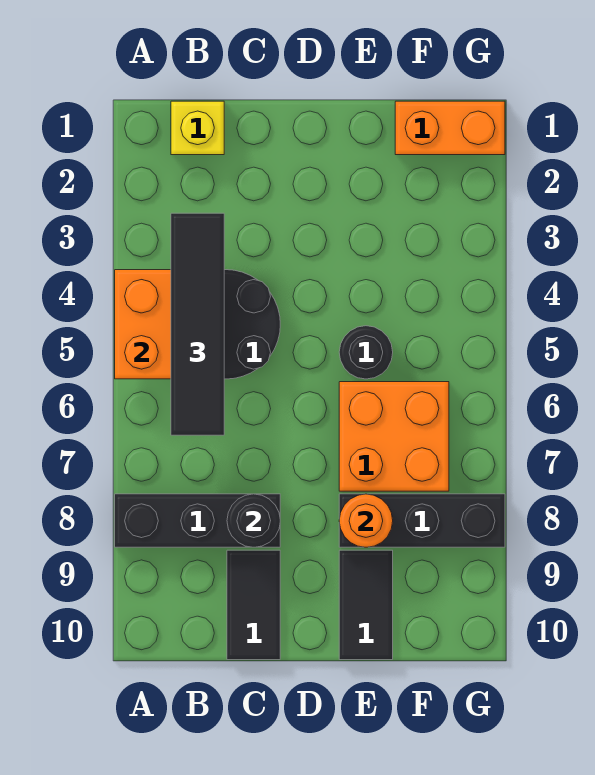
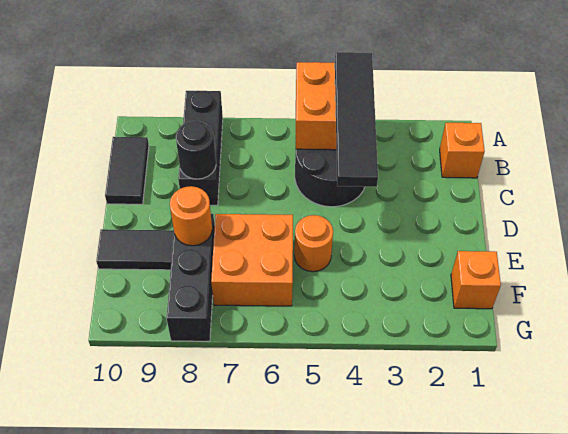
yellow brick B1 level 1 -> orange brick B1 level 1
black tile B3:B6 level 3 -> black tile A4:D4 level 3
black tile C9:C10 level 1 -> black tile B10:C10 level 1
black round brick E5 level 1 -> orange round brick E5 level 1
orange brick F1:G1 level 1 -> orange brick F1 level 1

